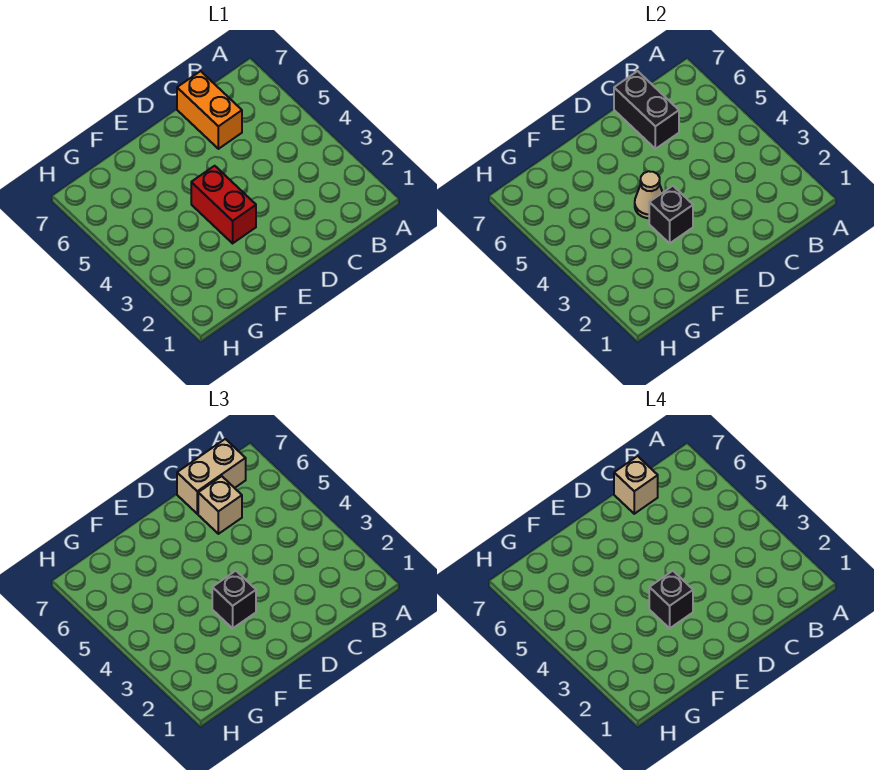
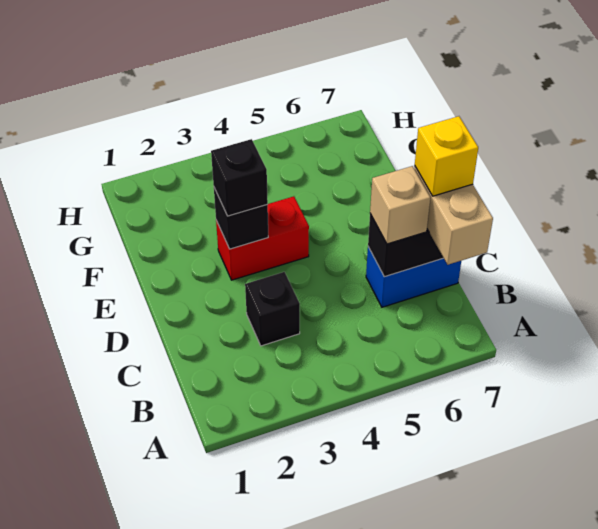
orange brick C6:C7 level 1 -> blue brick C6:C7 level 1
tan brick C7 level 4 -> yellow brick C7 level 4
black brick E3 level 4 -> black brick C3 level 1
tan cone E4 level 2 -> none

